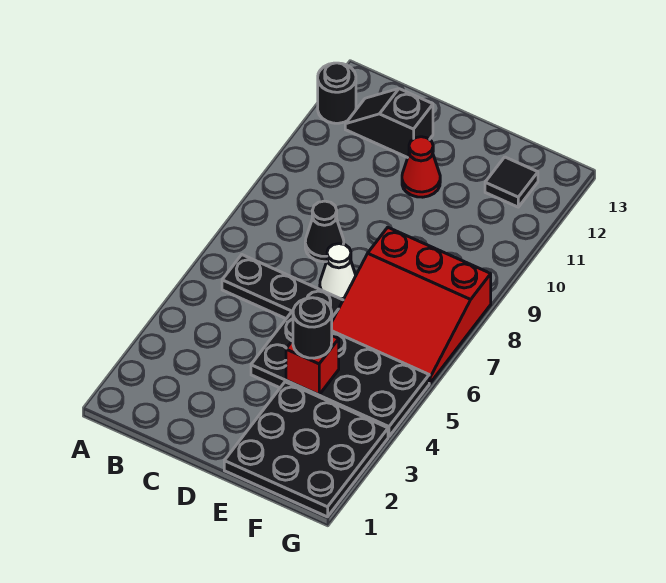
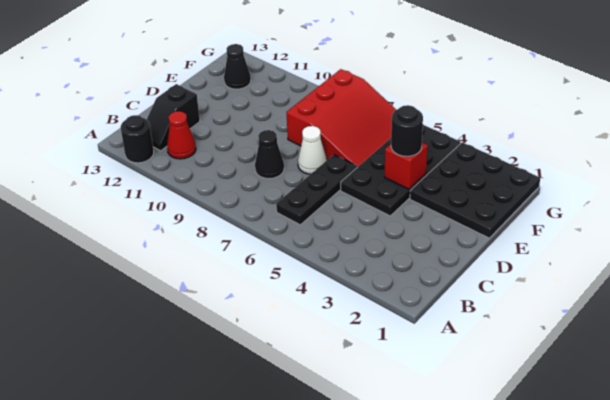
red cone D11 level 1 -> red cone B11 level 1
black tile F12 level 1 -> black cone F12 level 1

